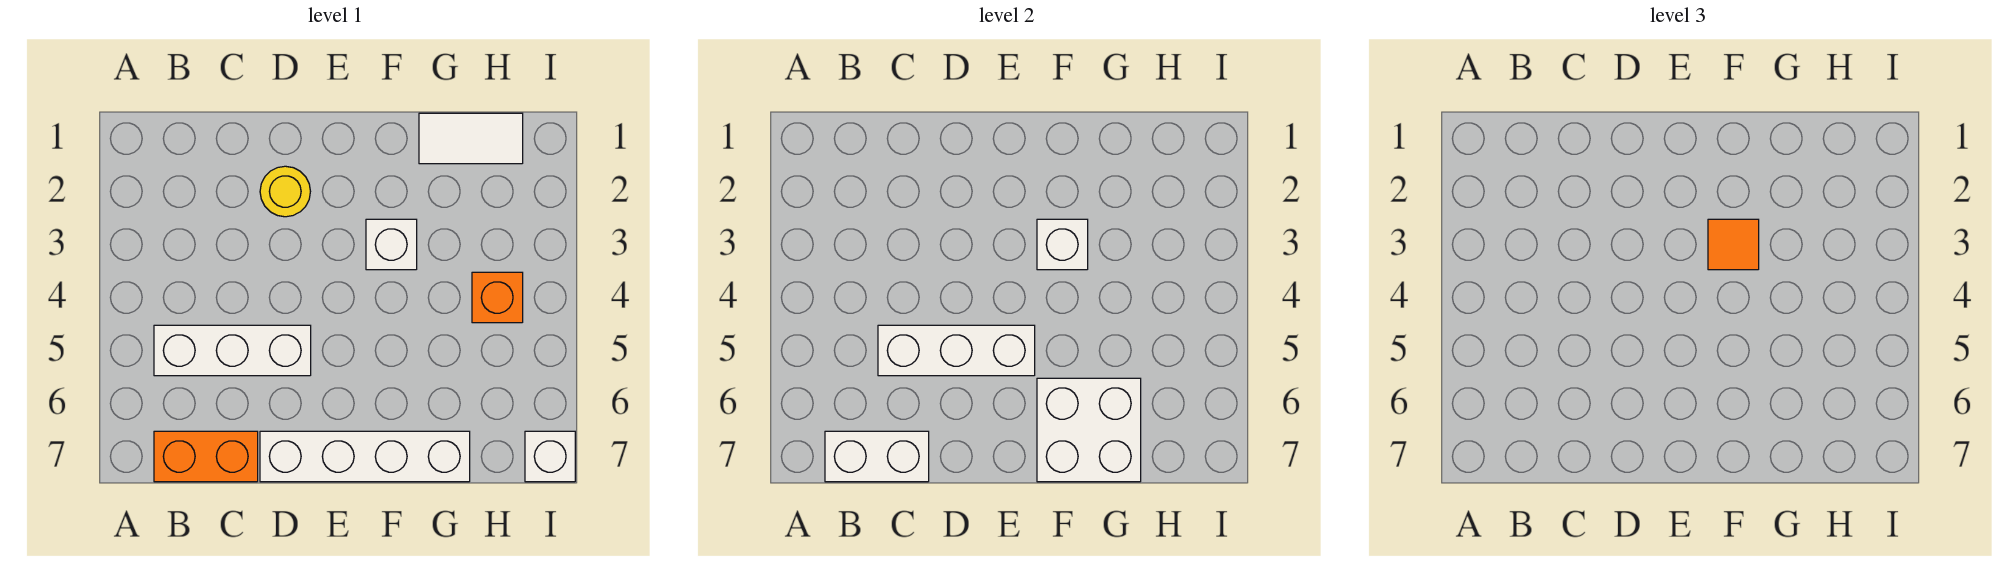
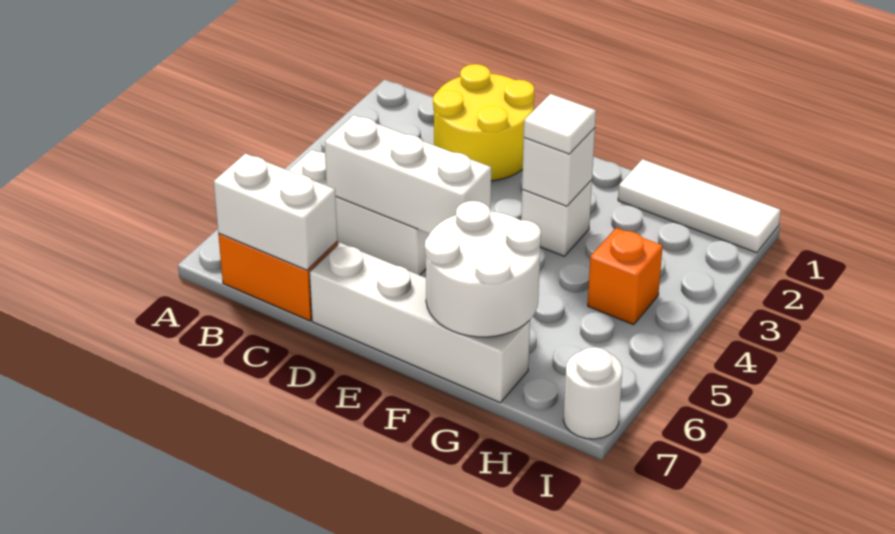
yellow round brick D2 level 1 -> yellow round brick C1:D2 level 1
orange tile F3 level 3 -> white tile F3 level 3
white brick F6:G7 level 2 -> white round brick F6:G7 level 2
white tile G1:H1 level 1 -> white tile G1:I1 level 1
white brick I7 level 1 -> white round brick I7 level 1

